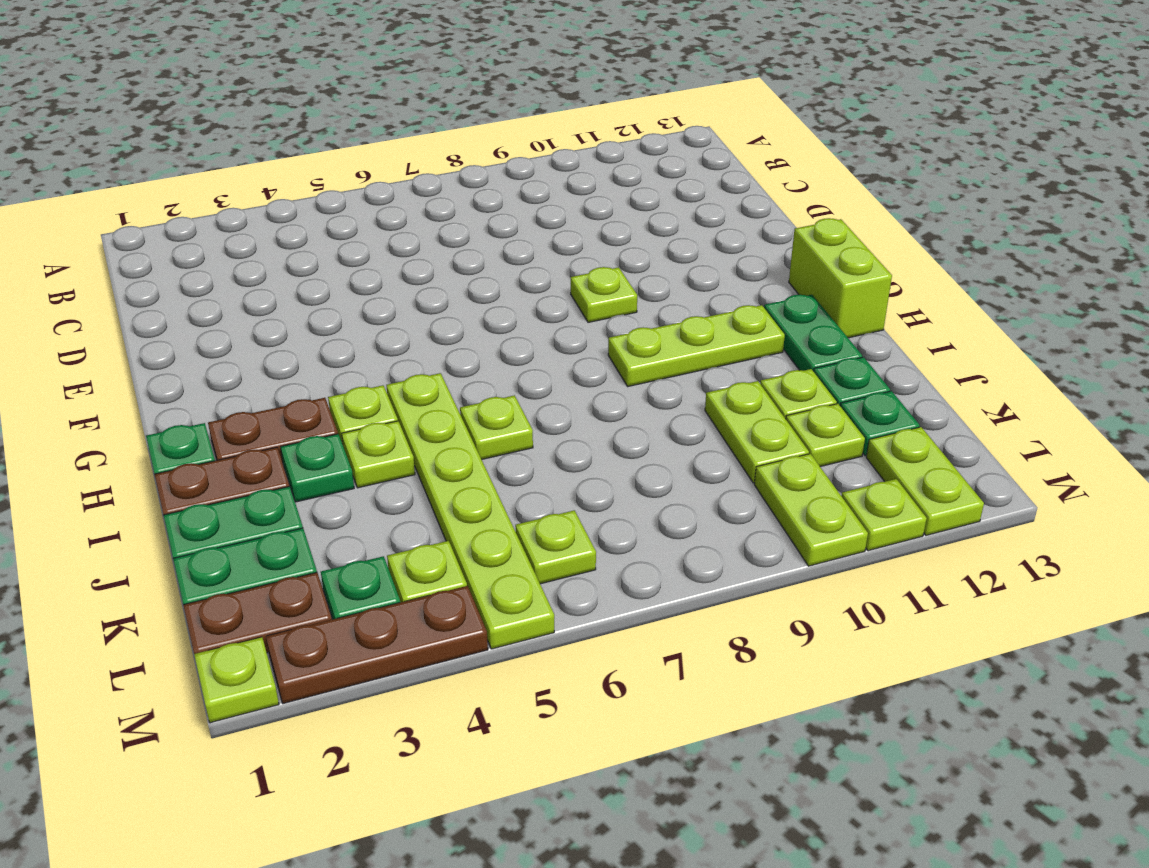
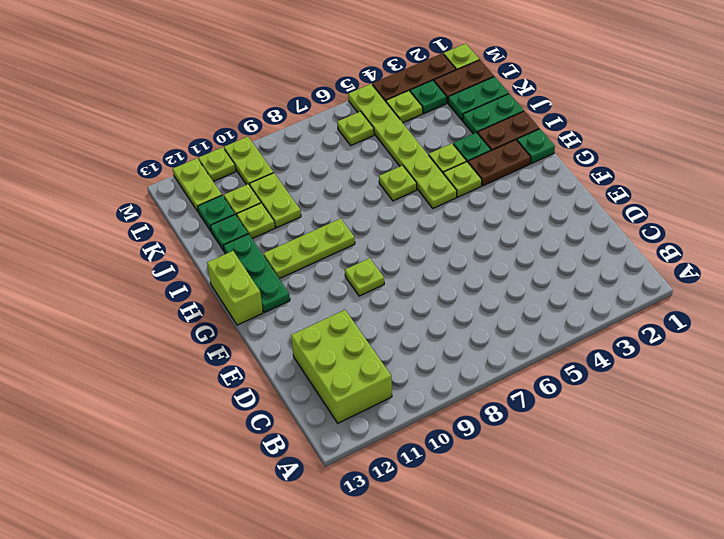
none -> lime brick B11:D12 level 1
green plate H12:I12 level 1 -> green plate G12:I12 level 1

